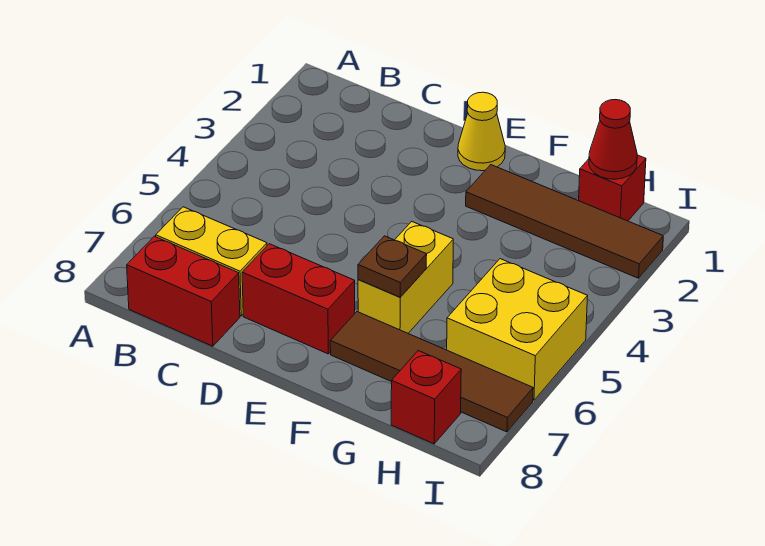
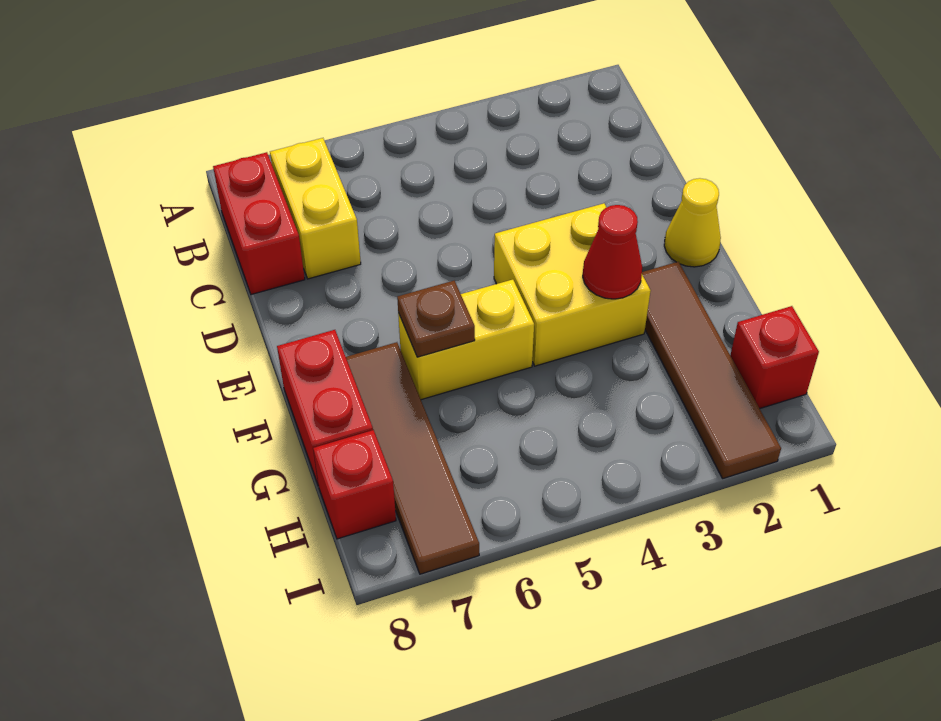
red brick D7:E7 level 1 -> red brick F8:G8 level 1
red cone H1 level 2 -> red cone F3 level 2
yellow brick H5:I6 level 1 -> yellow brick E3:F4 level 1

